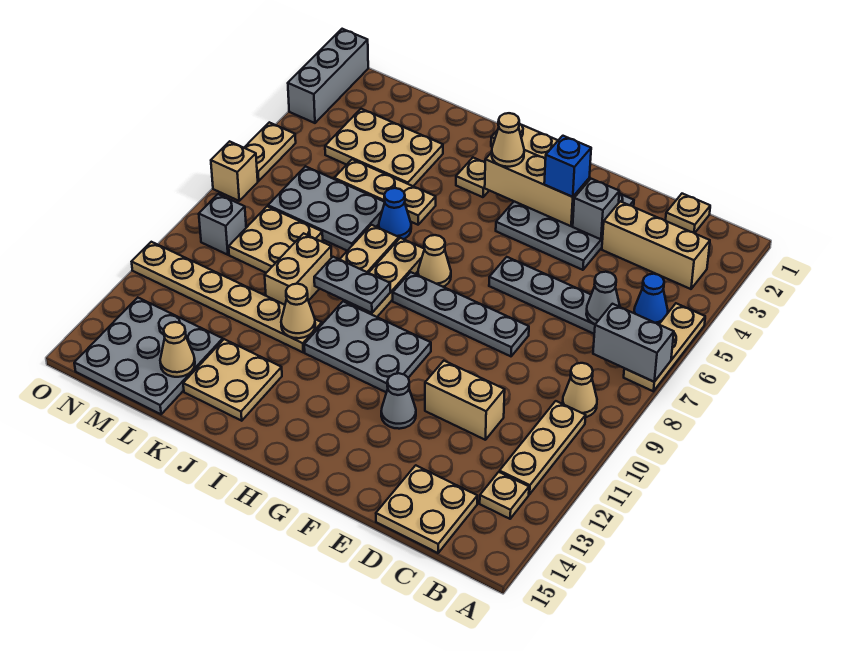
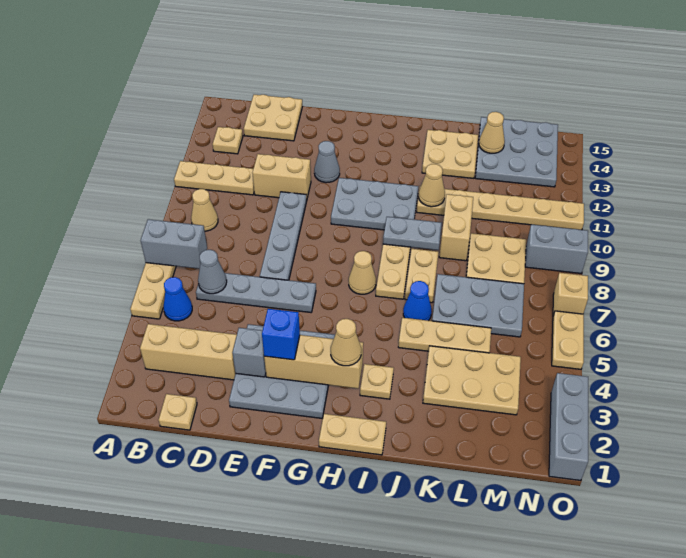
tan plate B10:B12 level 1 -> tan plate A11:C11 level 1
grey plate E8:H8 level 1 -> grey plate E7:E10 level 1
grey brick N9 level 1 -> grey brick N9:O9 level 1

